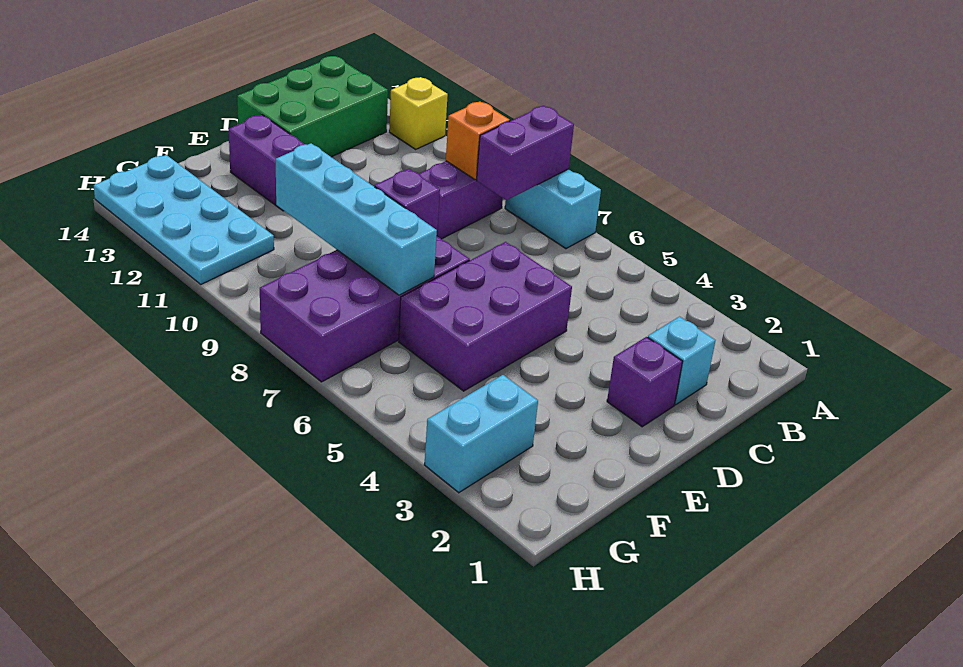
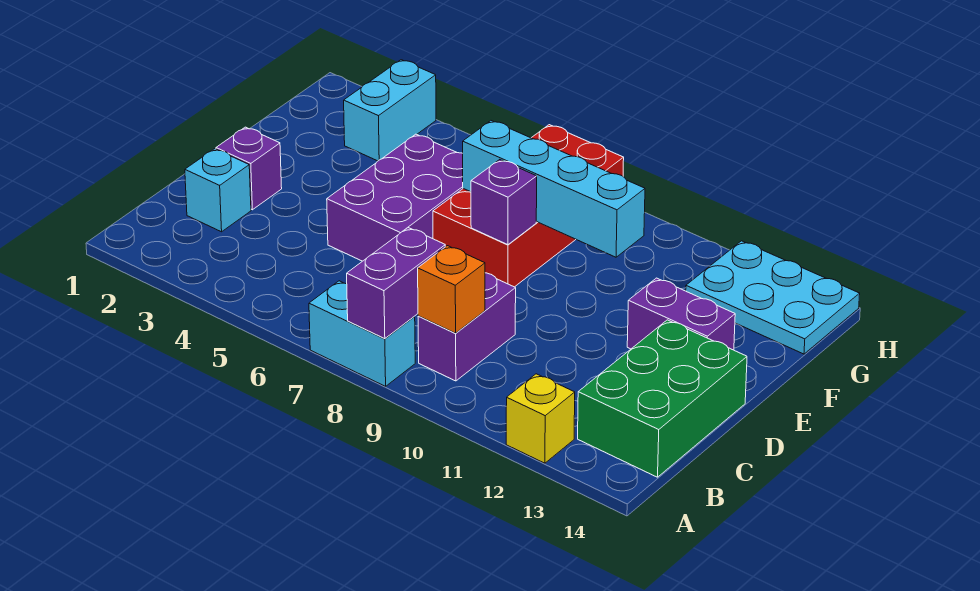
purple brick E7:H8 level 1 -> red brick E7:H8 level 1
cyan plate G11:H14 level 1 -> cyan plate G12:H14 level 1

